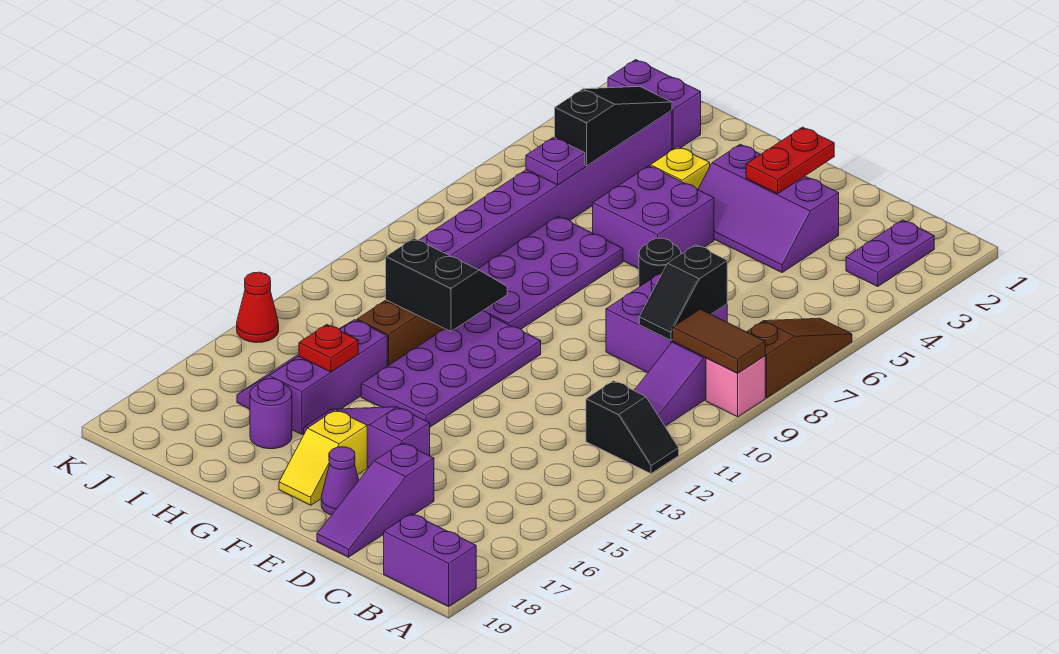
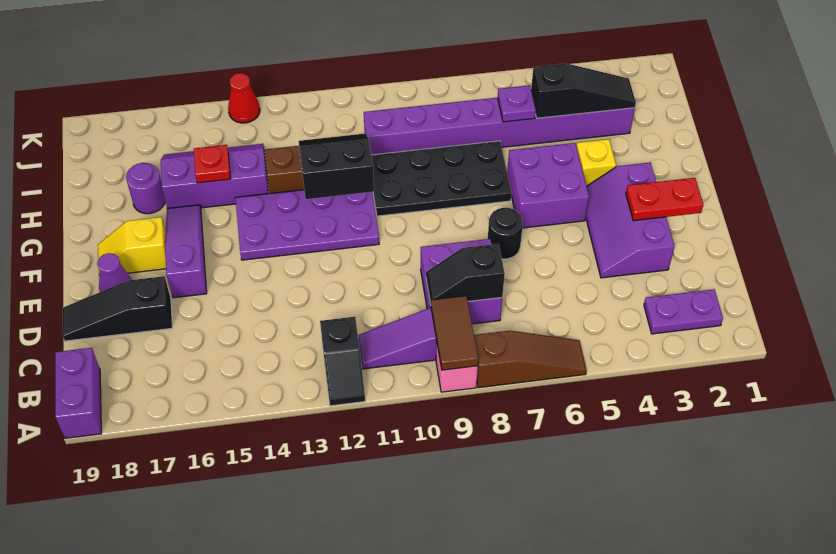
purple slope D17:D19 level 1 top 17 -> black slope D17:D19 level 1 top 17
purple plate G7:H10 level 1 -> black plate G7:H10 level 1
black slope G11:H12 level 2 top 12 -> black slope G11:H12 level 2 top G
purple brick I2:J2 level 1 -> none

